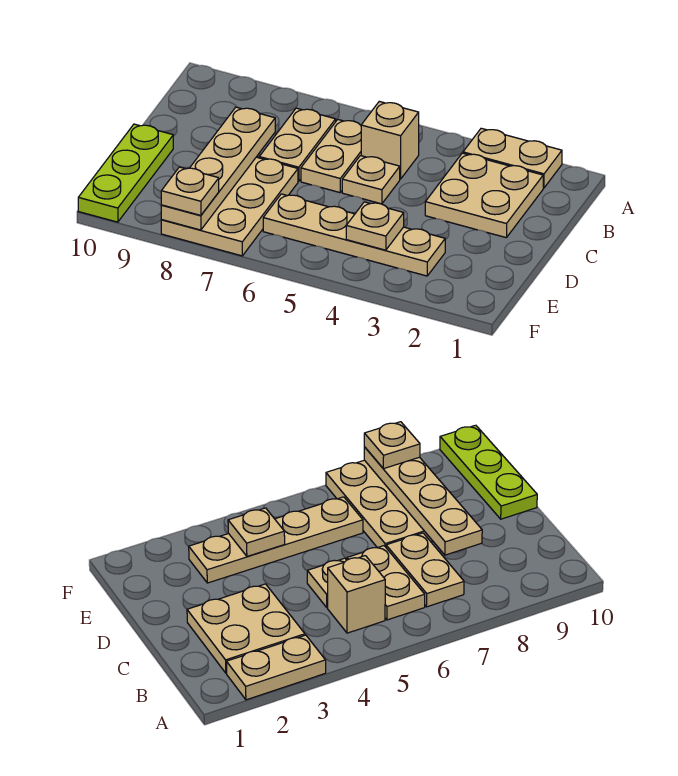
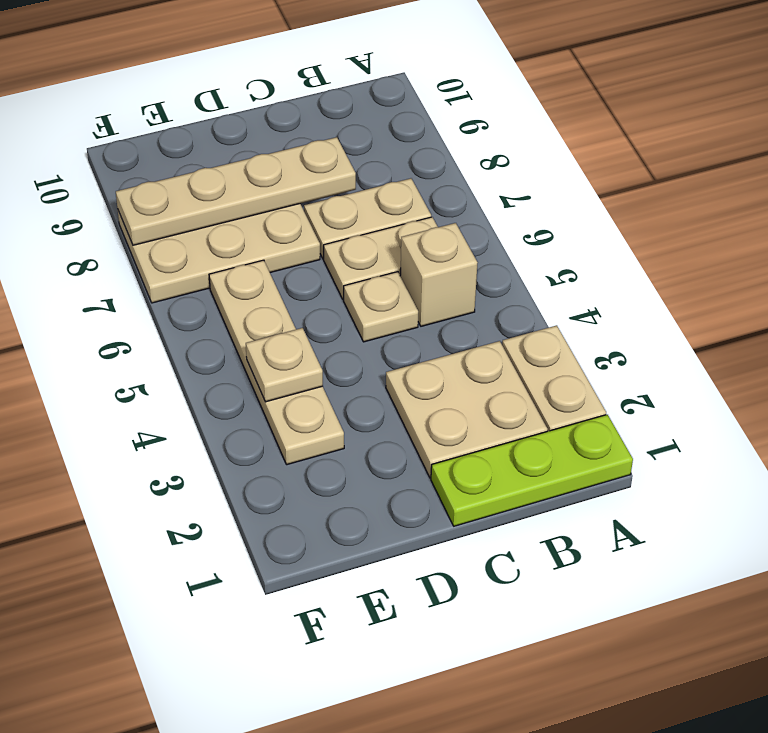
lime plate D10:F10 level 1 -> lime plate A1:C1 level 1
tan plate F8 level 3 -> none

